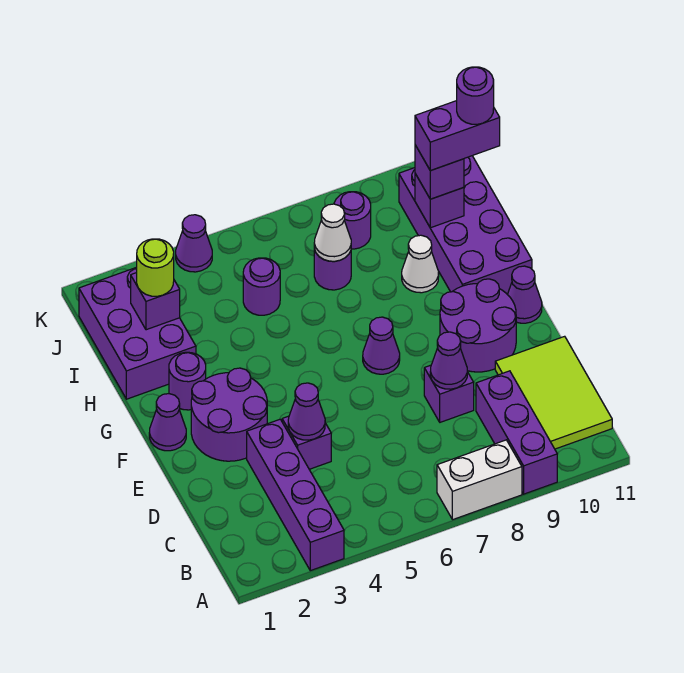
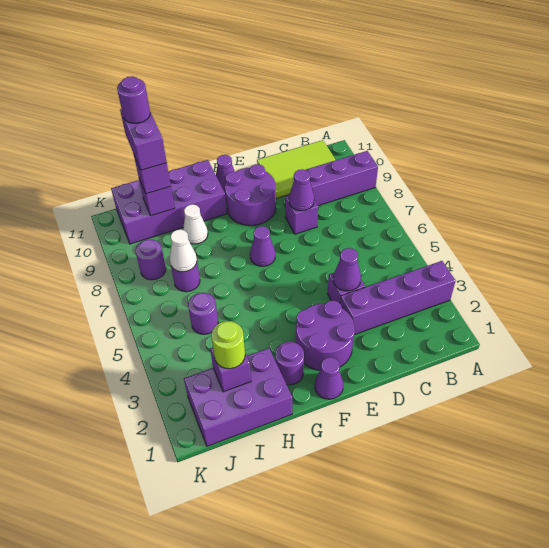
white brick A7:A8 level 1 -> none
purple cone K4 level 1 -> none

